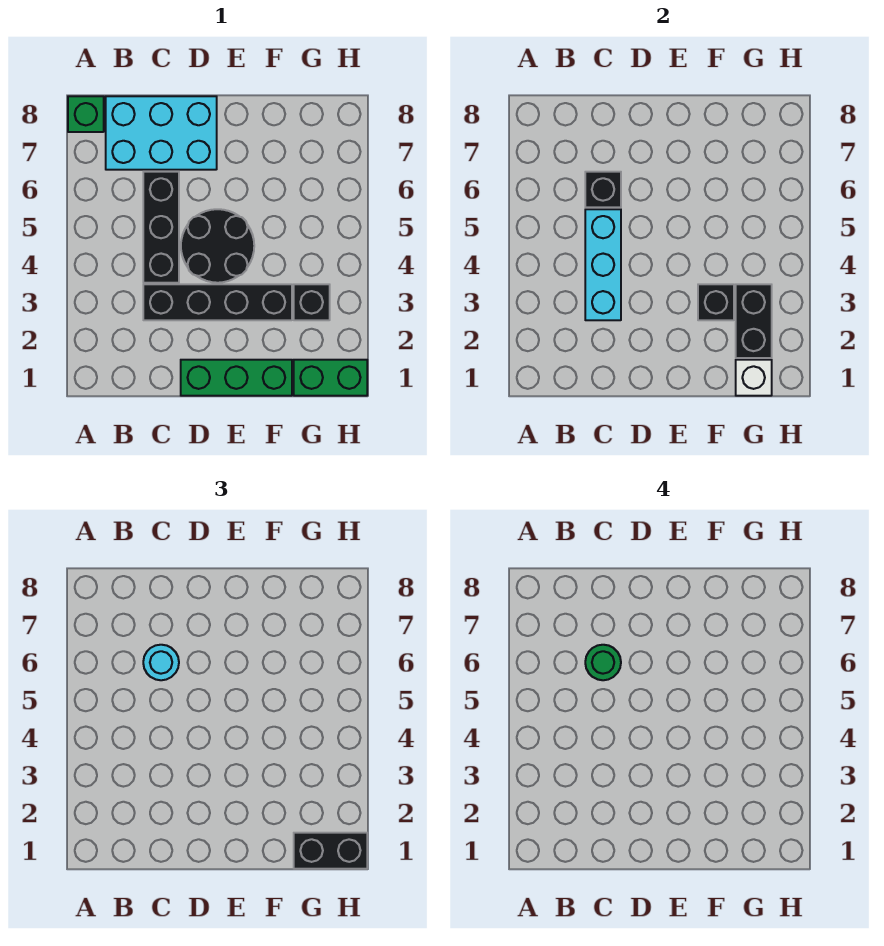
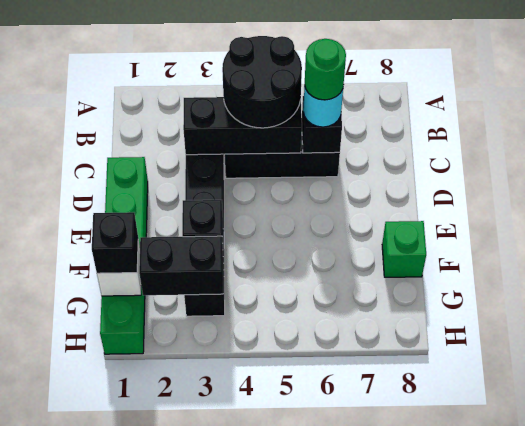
green brick A8 level 1 -> green brick F8 level 1
cyan brick B7:D8 level 1 -> none
cyan brick C3:C5 level 2 -> black brick C3:C5 level 2
black round brick D4:E5 level 1 -> black round brick B4:C5 level 3
black brick G1:H1 level 3 -> black brick G1 level 3

